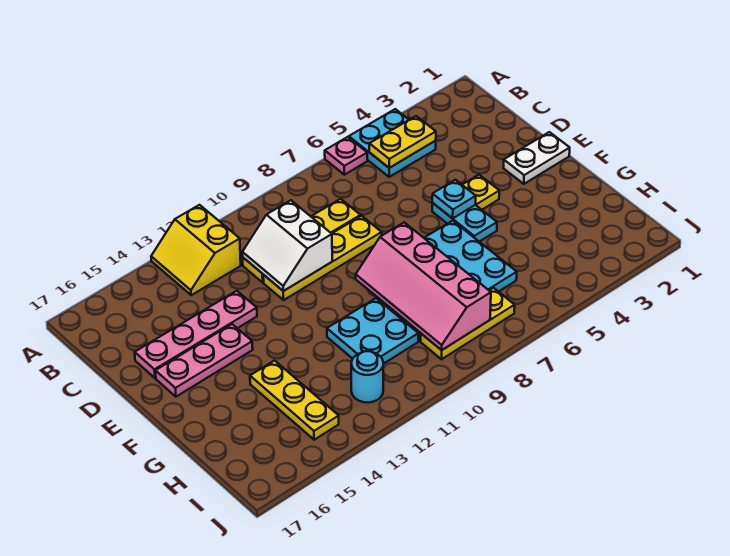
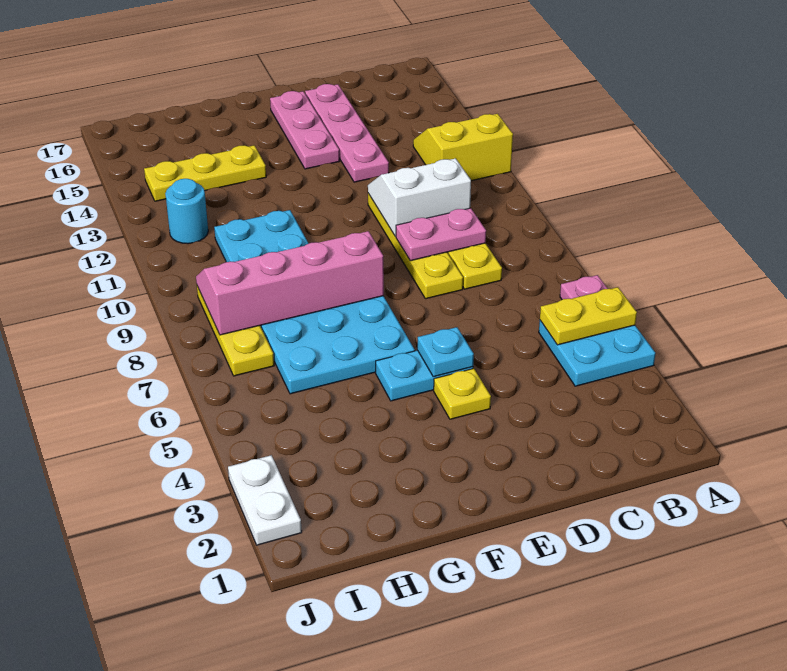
yellow plate B4:B5 level 2 -> yellow plate A5:B5 level 2
none -> pink plate C9:D9 level 2
white plate E1:E2 level 1 -> white plate J2:J3 level 1

